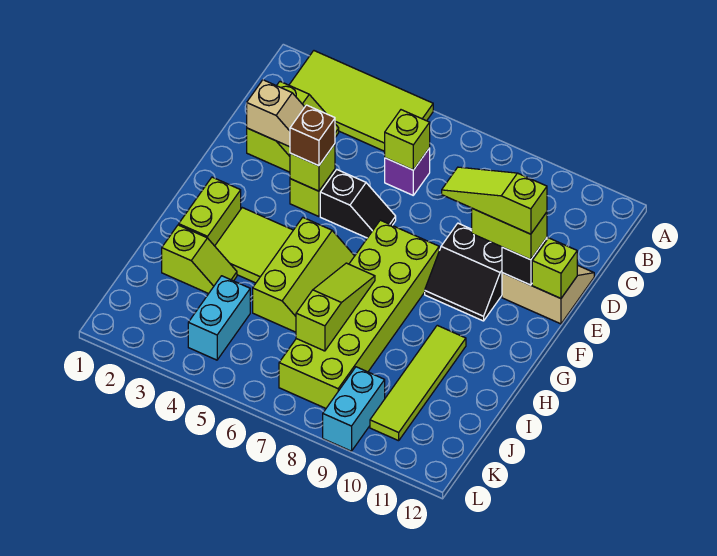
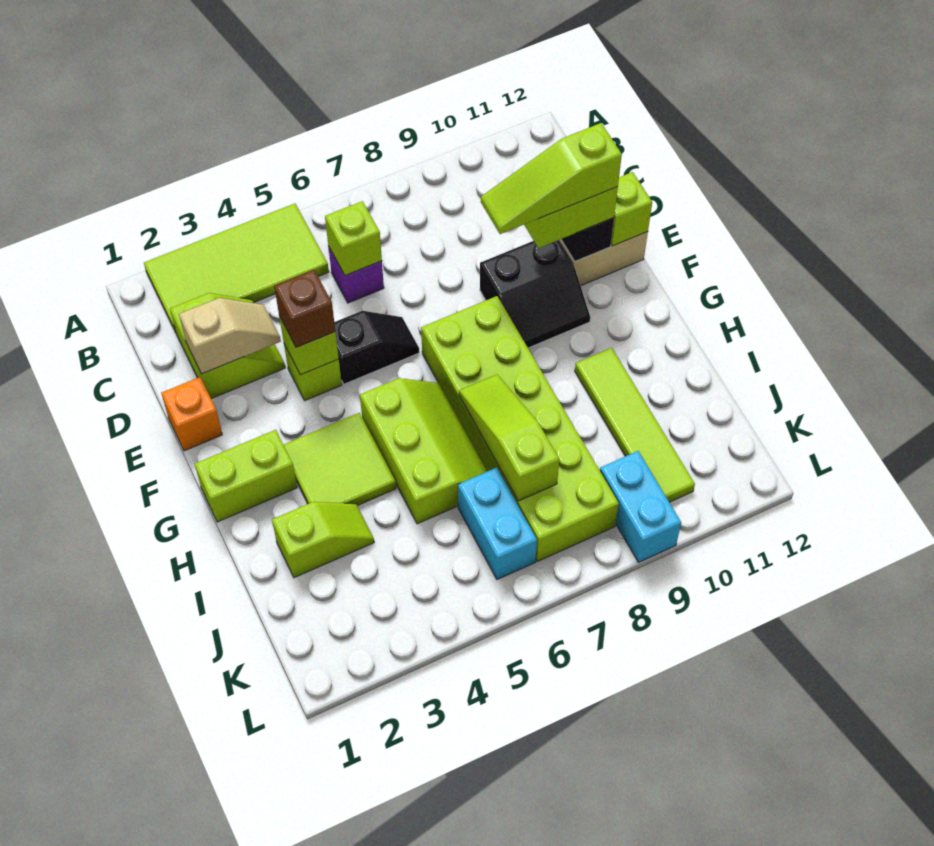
none -> orange brick E1 level 1
lime brick G2:H2 level 1 -> lime brick G1:G2 level 1
cyan brick J4:K4 level 1 -> cyan brick J6:K6 level 1

